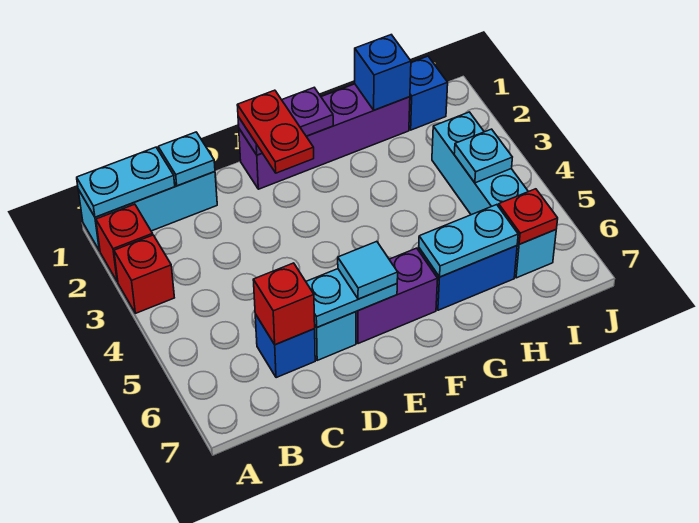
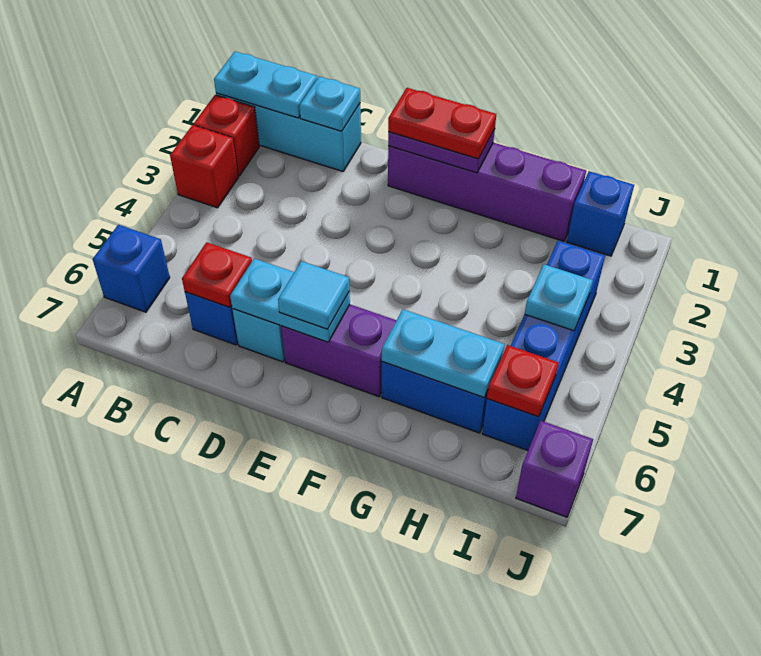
red brick C6 level 2 -> red plate C6 level 2
red plate E1:E2 level 3 -> red plate E1:F1 level 3
blue brick H1 level 2 -> blue brick A6 level 1
cyan brick I3:I6 level 1 -> blue brick I3:I6 level 1
none -> purple brick J7 level 1

